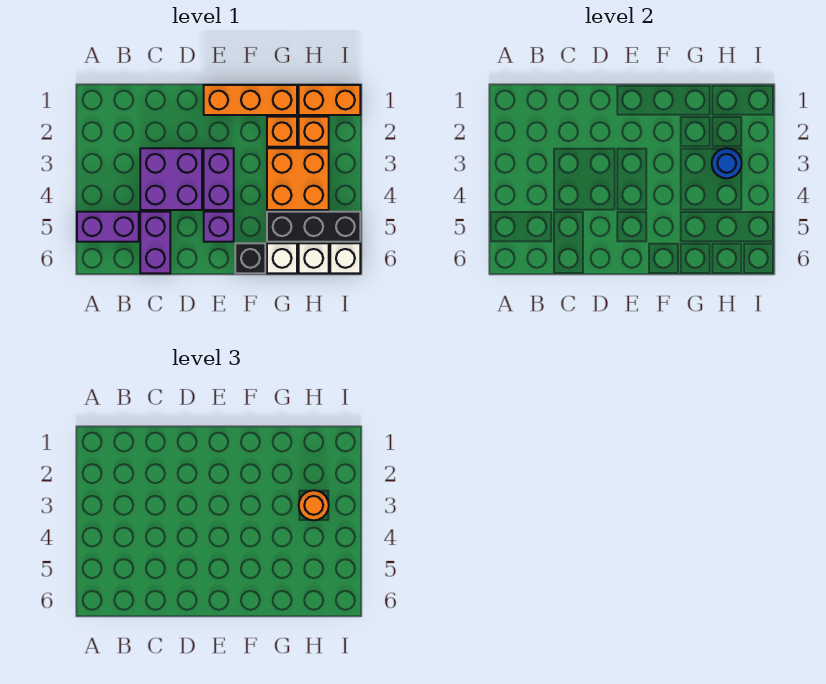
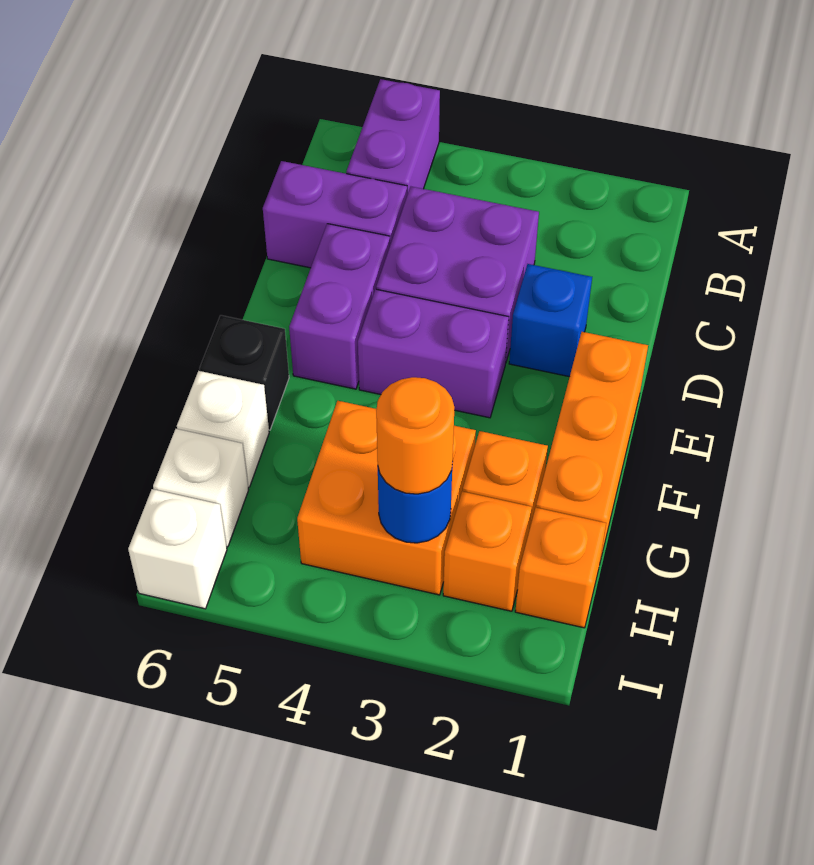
none -> blue brick D2 level 1
purple brick E5 level 1 -> purple brick D5:E5 level 1
black brick G5:I5 level 1 -> none
orange brick H1:I1 level 1 -> orange brick H1 level 1

